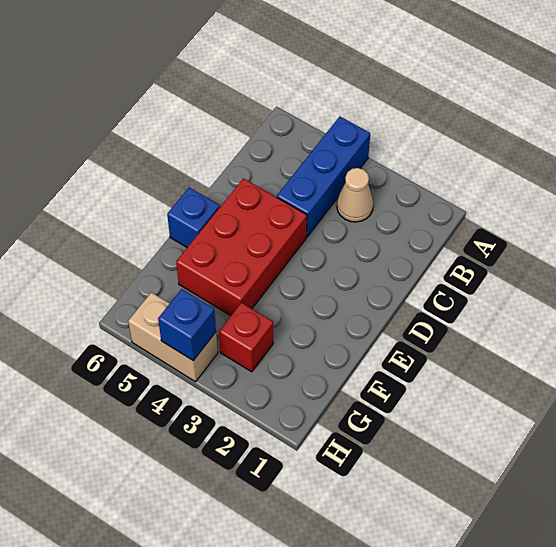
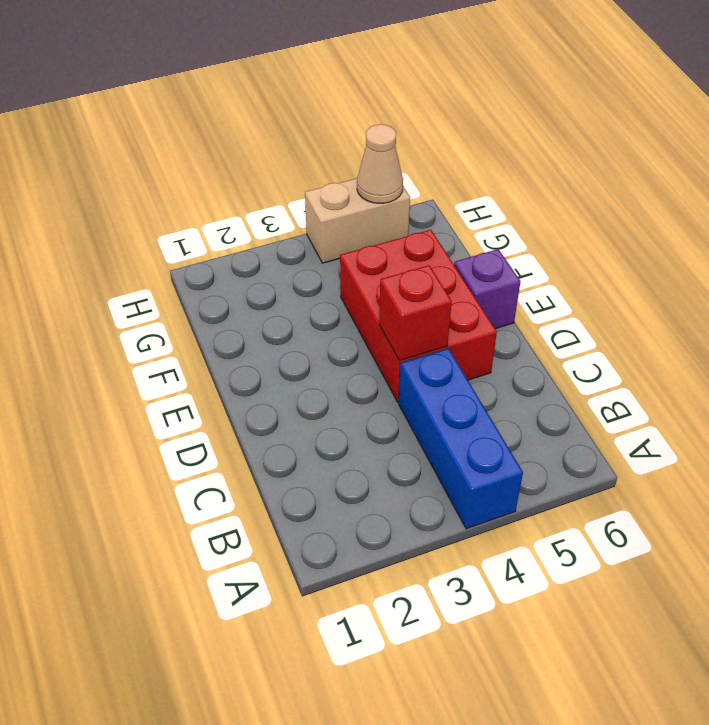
tan cone B3 level 1 -> tan cone H5 level 2
blue brick E6 level 1 -> purple brick E6 level 1
red brick G3 level 1 -> red brick D4 level 2
blue brick H4 level 2 -> none

